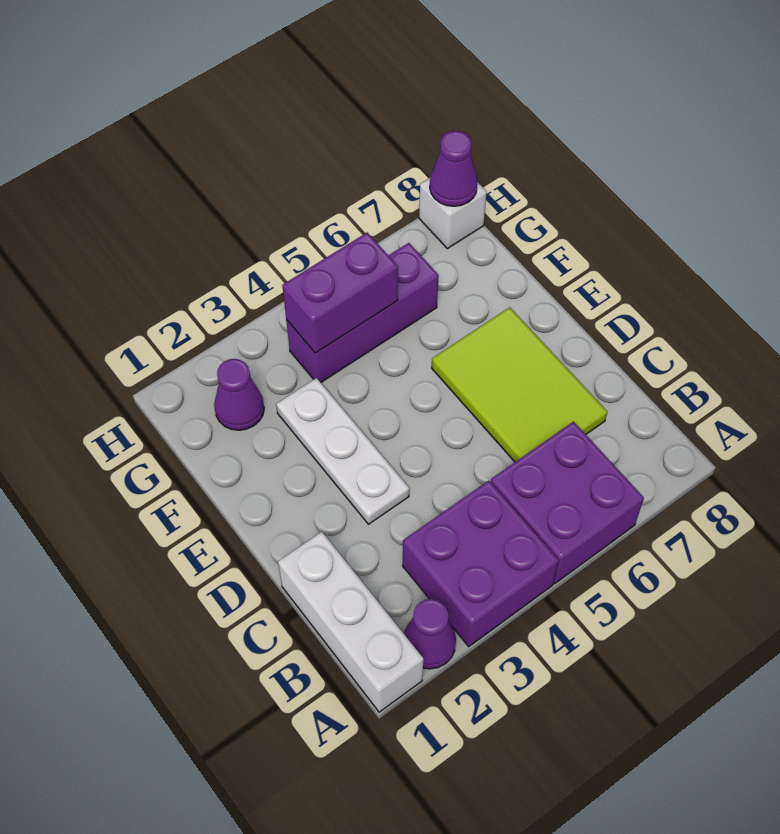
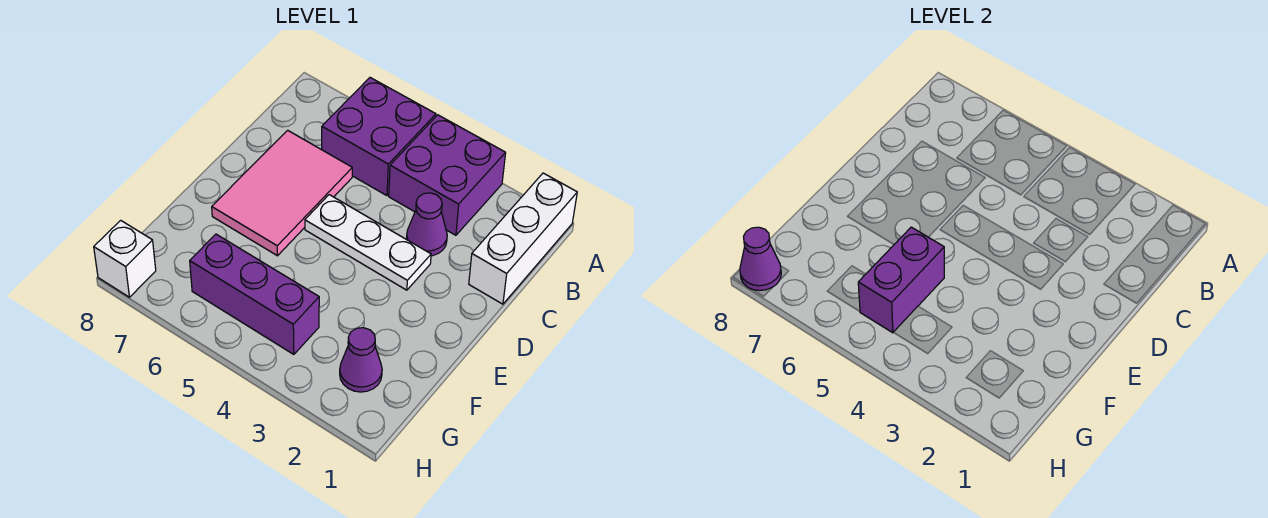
purple cone A2 level 1 -> purple cone C3 level 1
lime tile C6:E7 level 1 -> pink tile C6:E7 level 1
white plate D3:F3 level 1 -> white plate D3:D5 level 1
purple brick G4:G5 level 2 -> purple brick F5:G5 level 2

